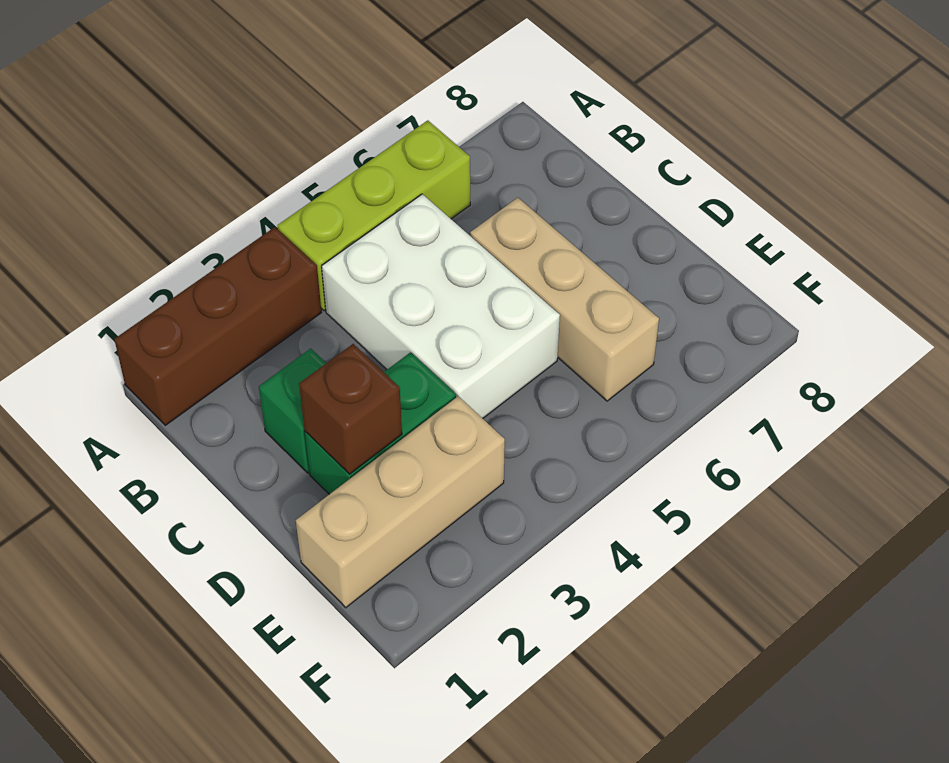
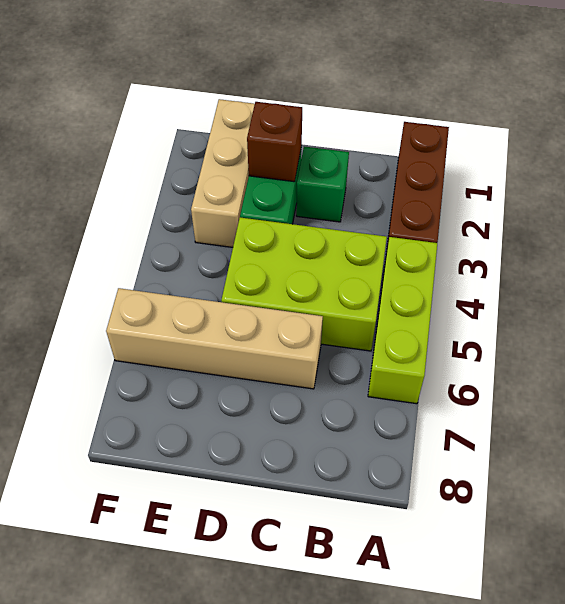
white brick B4:D5 level 1 -> lime brick B4:D5 level 1
tan brick C6:E6 level 1 -> tan brick C6:F6 level 1

